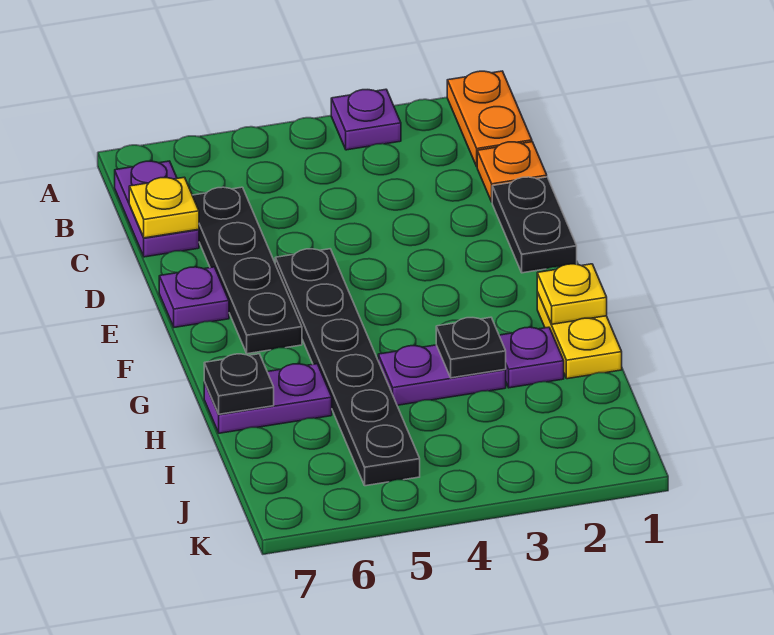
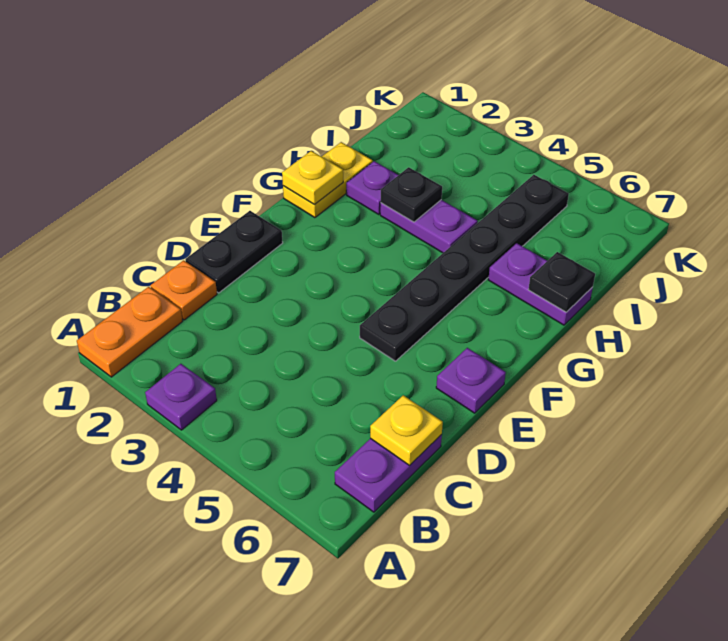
black plate C6:F6 level 1 -> none

